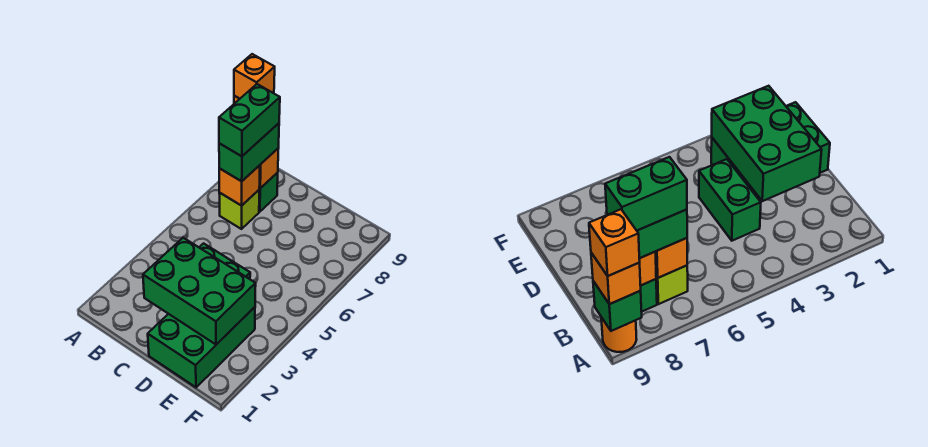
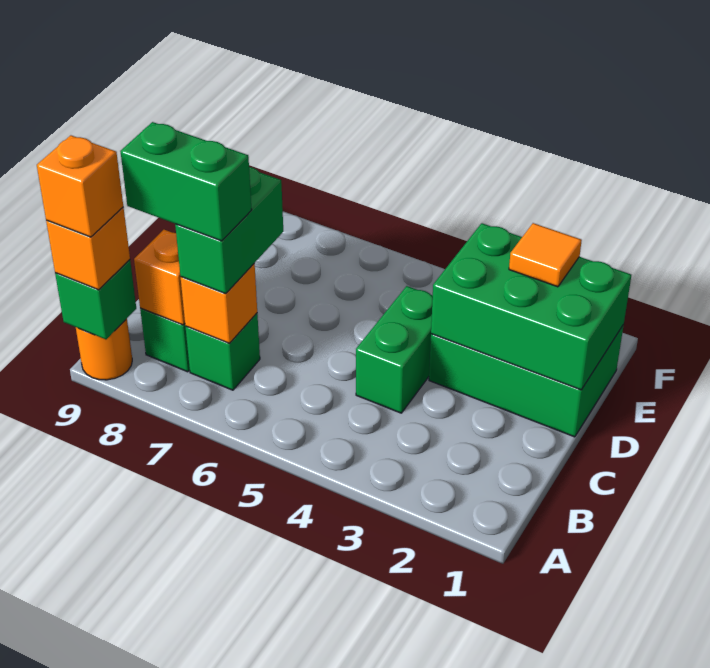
lime brick B7 level 1 -> green brick B7 level 1
green brick B7:B8 level 3 -> green brick B7:C7 level 3
green brick C2:E3 level 2 -> green brick D1:E3 level 2
none -> orange tile E2 level 3

